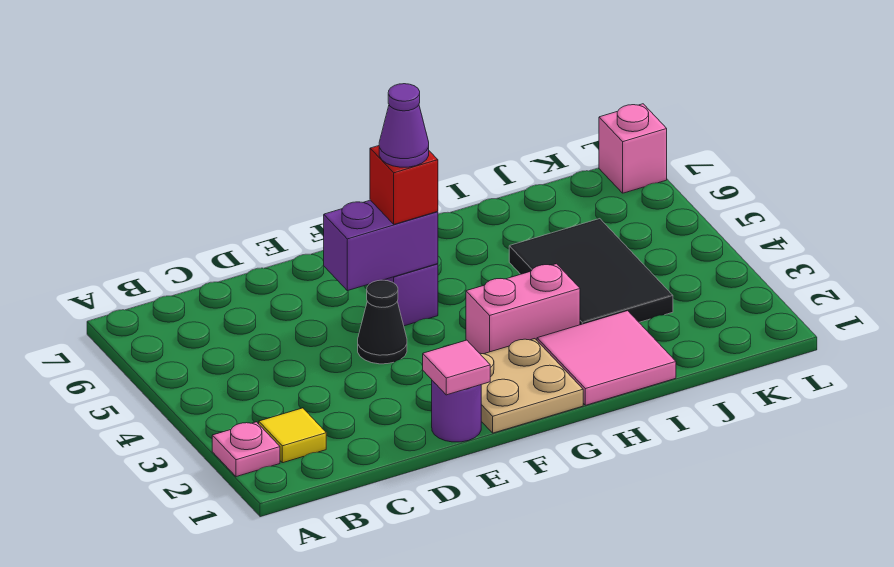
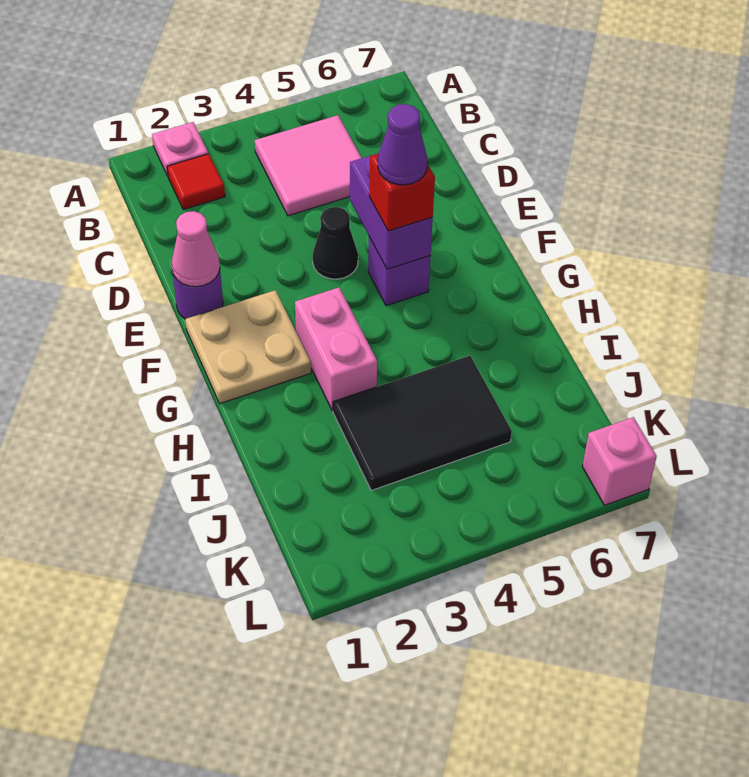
yellow tile B2 level 1 -> red tile B2 level 1
pink tile E1 level 2 -> pink cone E1 level 2
pink tile H1:I2 level 1 -> pink tile B4:C5 level 1

